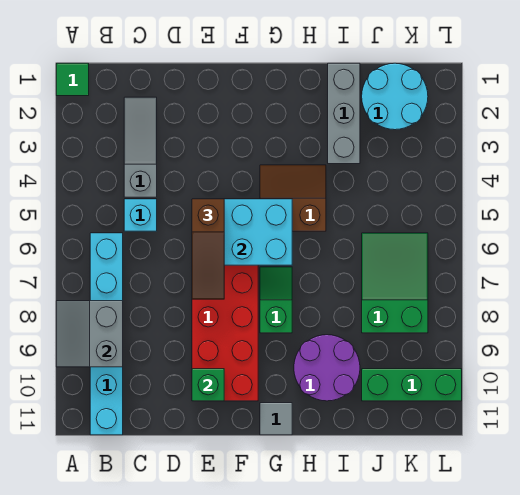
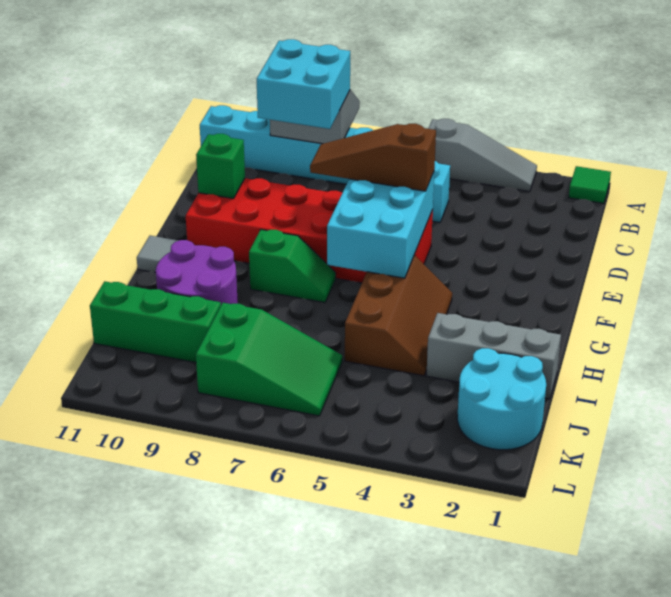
none -> cyan brick B8:C9 level 3
grey slope C2:C4 level 1 top 4 -> grey slope A3:A5 level 1 top 5
brown slope G4:H5 level 1 top 5 -> brown slope G4:I5 level 1 top 5
green brick J10:L10 level 1 -> green brick J9:J11 level 1

